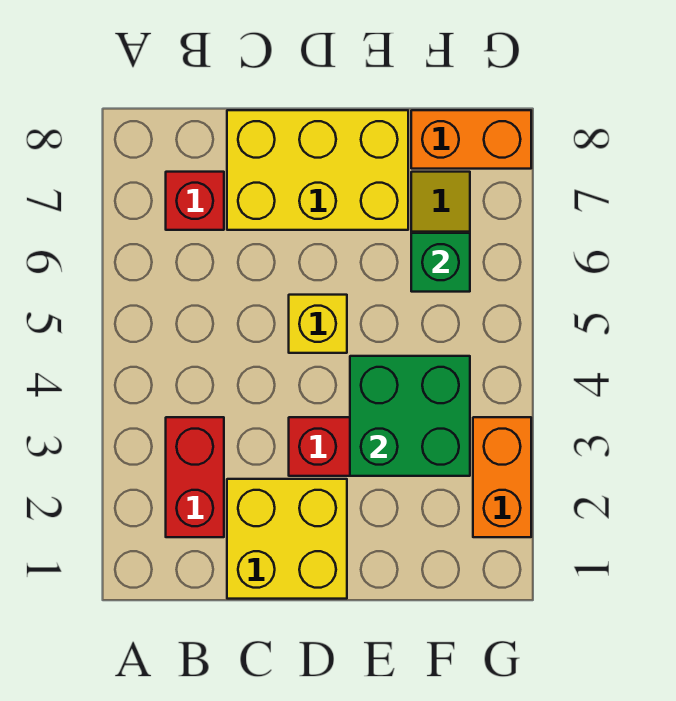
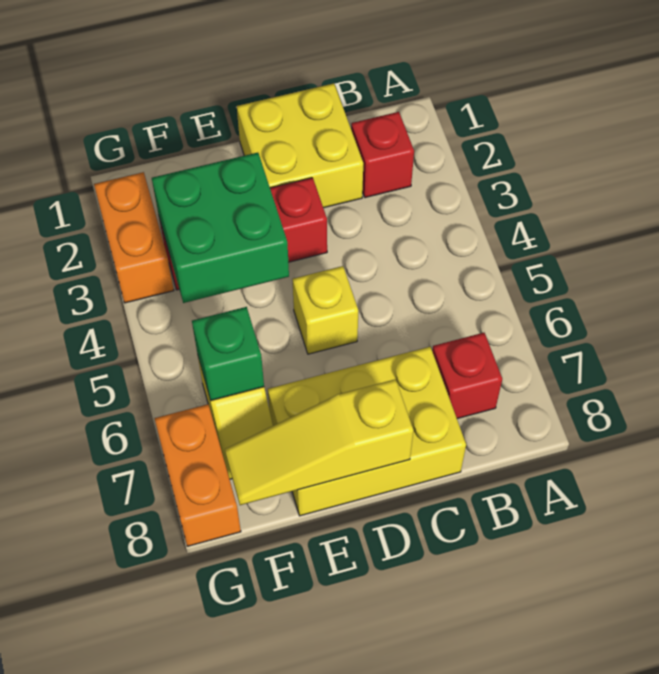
red brick B2:B3 level 1 -> red brick B2 level 1
none -> yellow slope D8:F8 level 2 top D
orange brick F8:G8 level 1 -> orange brick G7:G8 level 1

